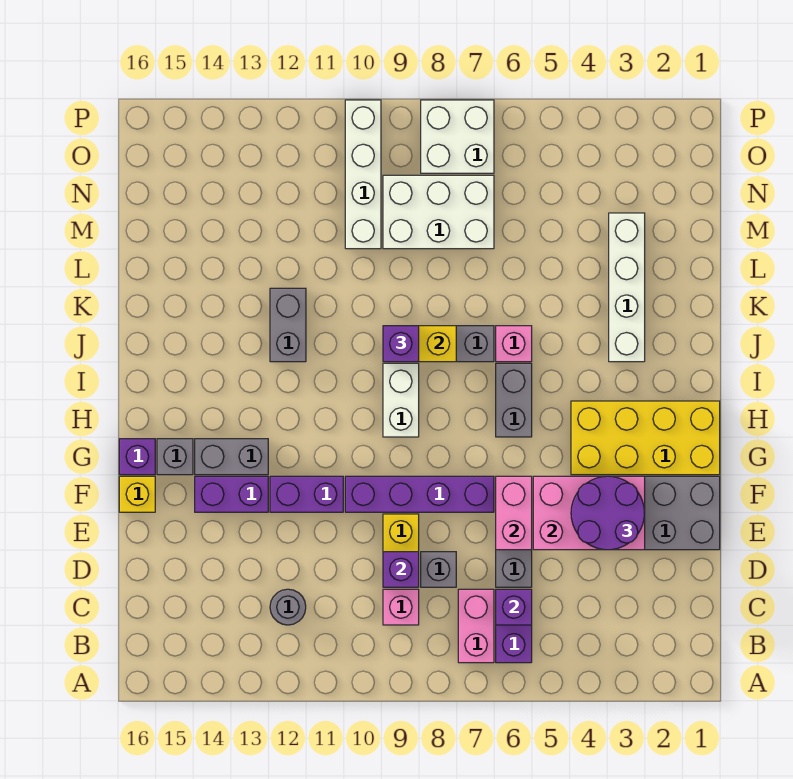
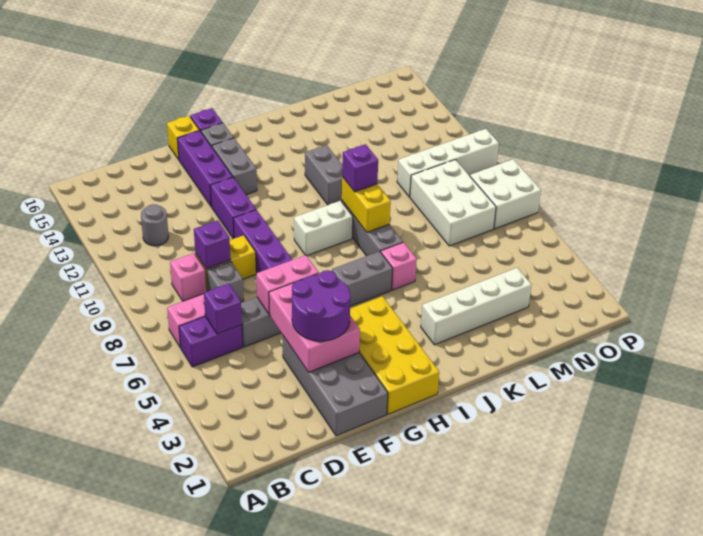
purple brick F13:F14 level 1 -> purple brick F13:F15 level 1
grey brick J12:K12 level 1 -> grey brick J11:J12 level 1

